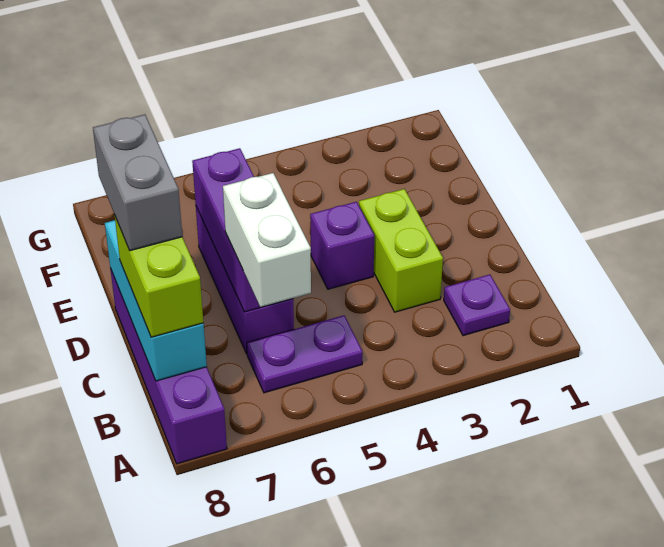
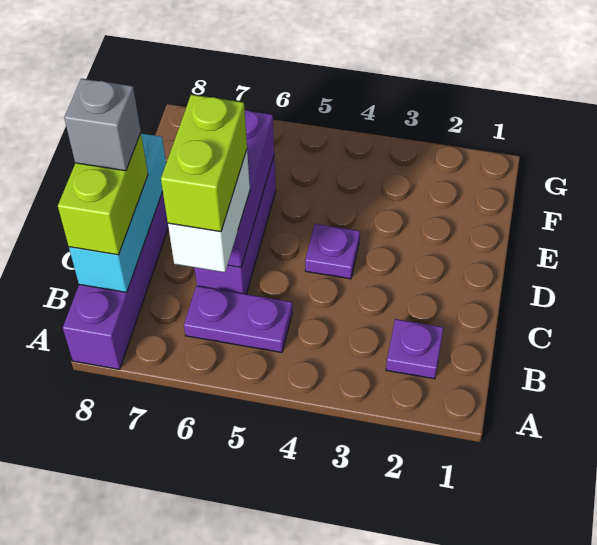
lime brick C3:D3 level 1 -> lime brick B6:C6 level 4
grey brick C8:D8 level 4 -> grey brick C8 level 4
purple brick D4 level 1 -> purple plate D4 level 1

